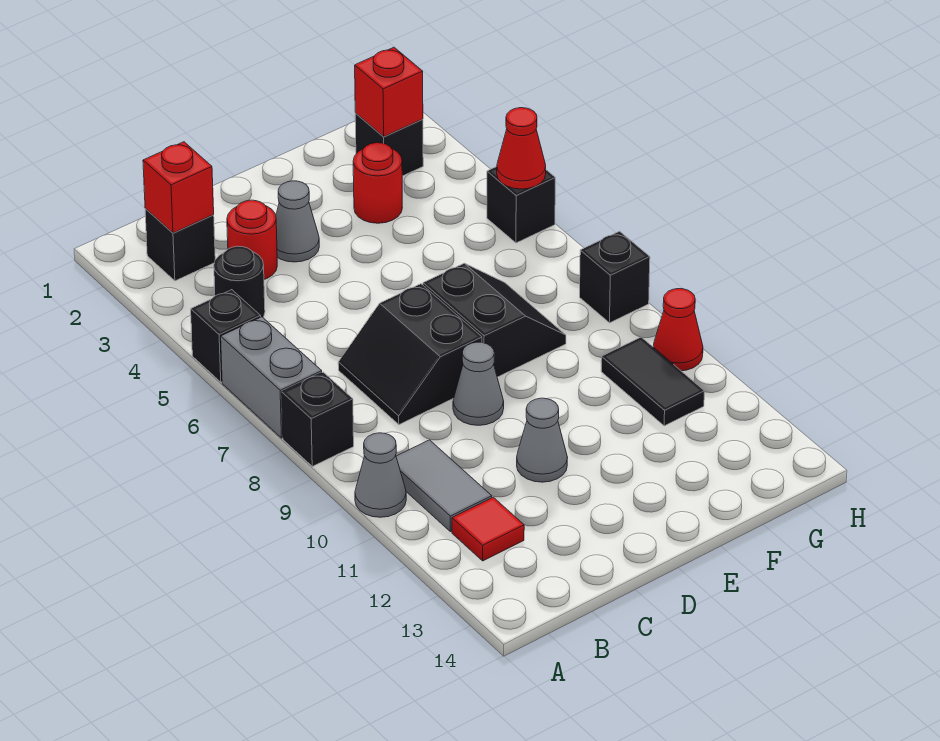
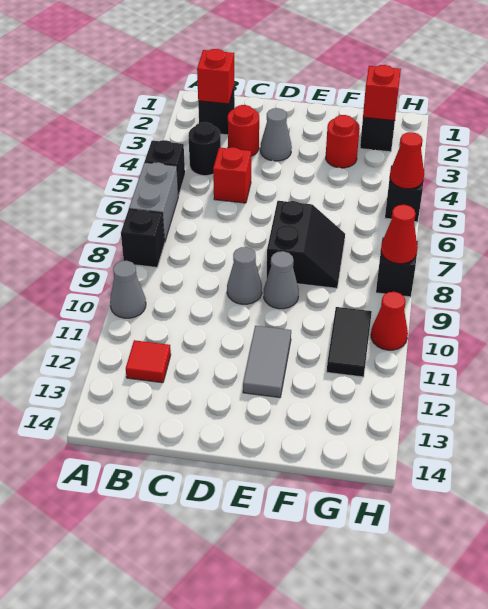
grey tile B10:B11 level 1 -> grey tile E11:E12 level 1
none -> red brick C5 level 1
black slope C7:D8 level 1 top D -> none
grey cone D11 level 1 -> grey cone E9 level 1
none -> red cone H8 level 2

